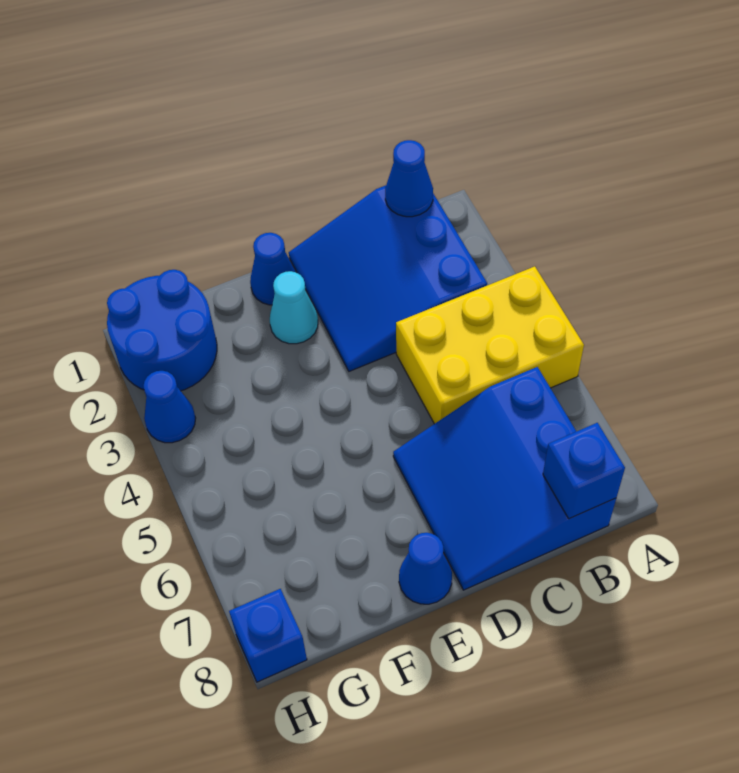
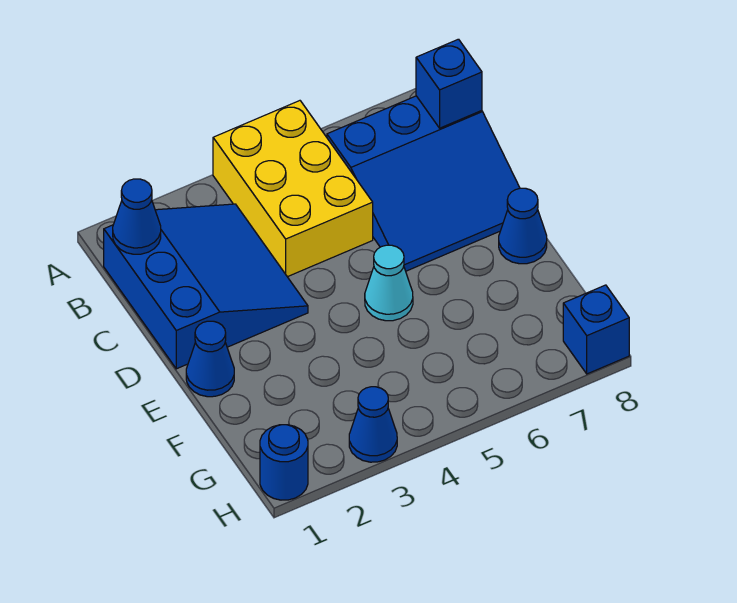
blue slope B1:D3 level 1 top B -> blue slope B1:D3 level 1 top 1
cyan cone E2 level 1 -> cyan cone E5 level 1
blue round brick G1:H2 level 1 -> blue round brick H1 level 1

